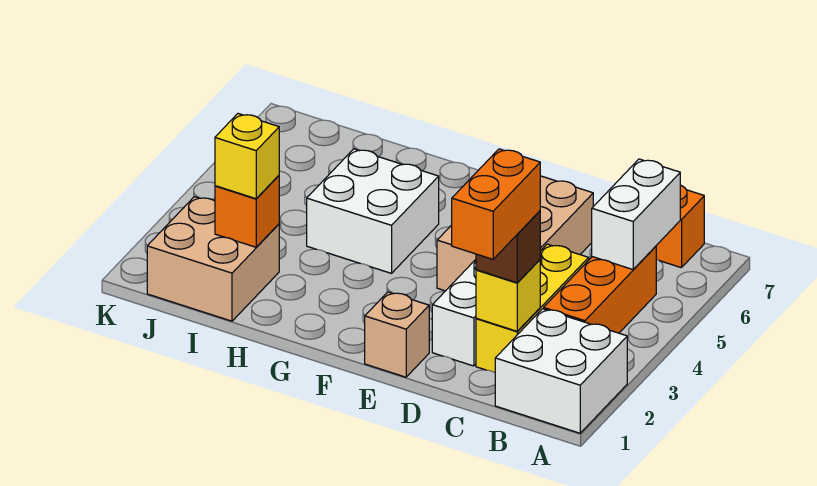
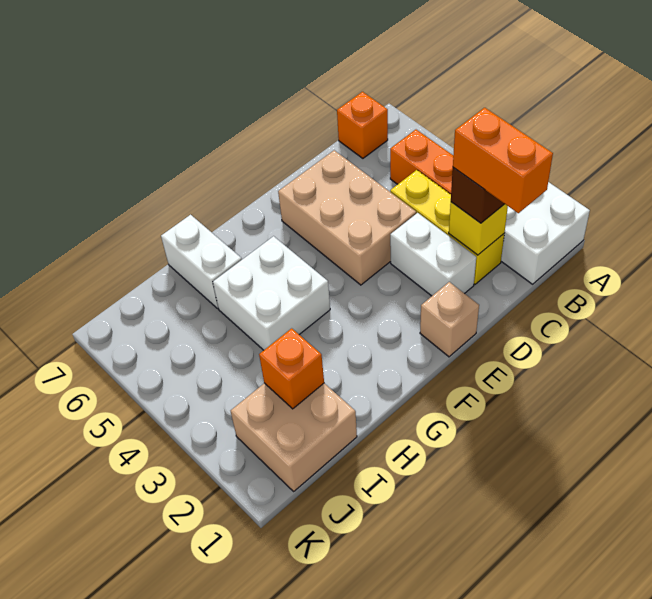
white brick B5:B6 level 2 -> white brick H6:H7 level 1
yellow brick I2 level 3 -> none

